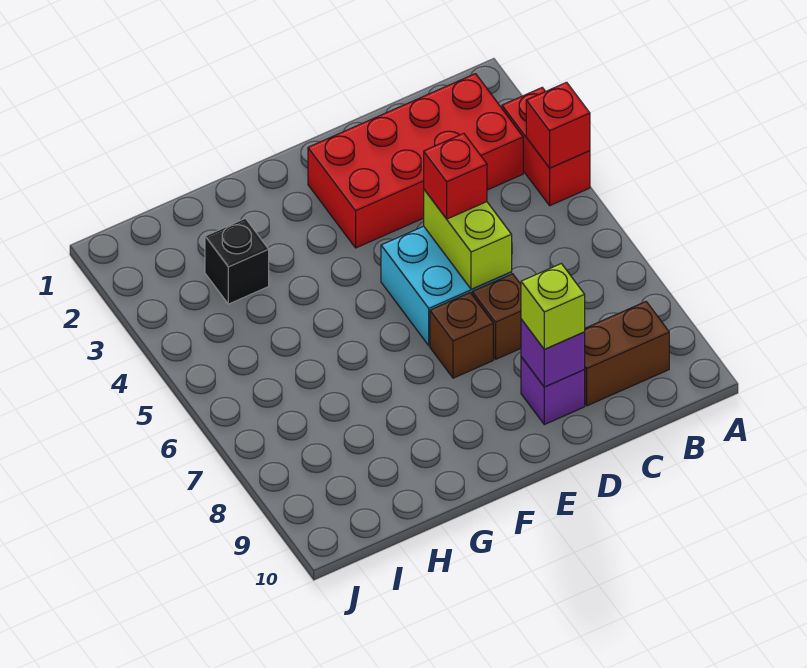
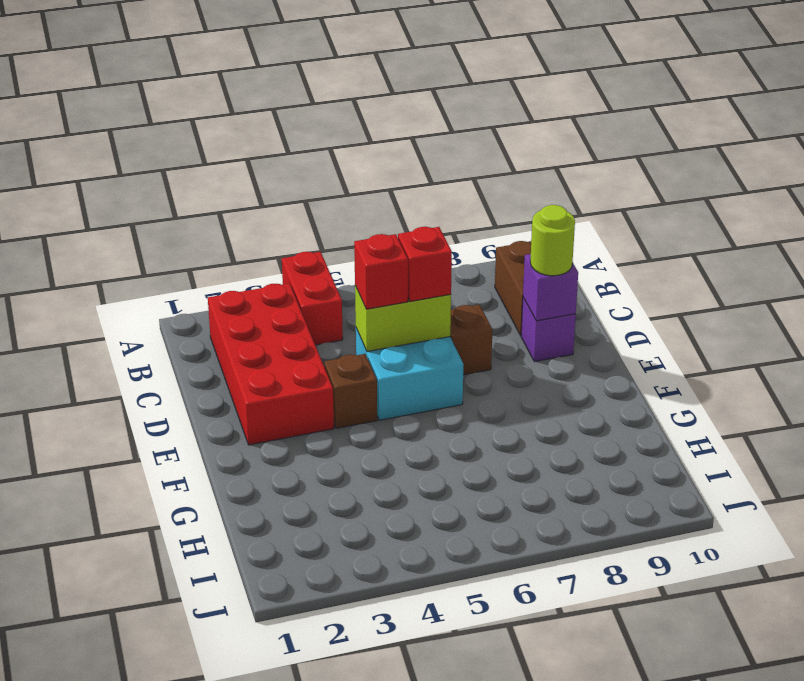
red brick A3:A4 level 1 -> red brick A4:B4 level 1
red brick A4 level 2 -> red brick D6 level 3
lime brick D9 level 3 -> lime round brick D9 level 3
brown brick E7 level 1 -> brown brick E4 level 1
black brick H3 level 1 -> none

